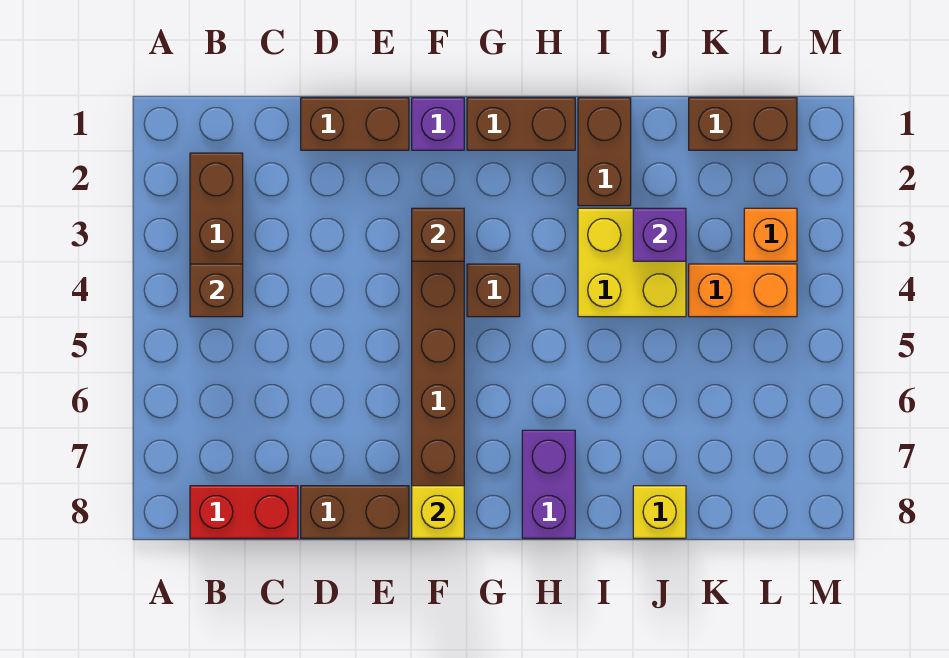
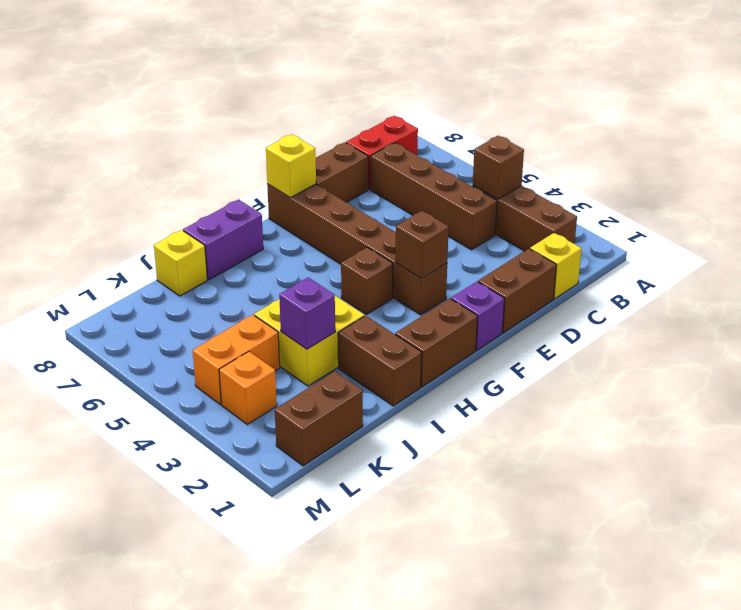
none -> yellow brick C1 level 1
none -> brown brick C4:C7 level 1
purple brick H7:H8 level 1 -> purple brick H8:I8 level 1

